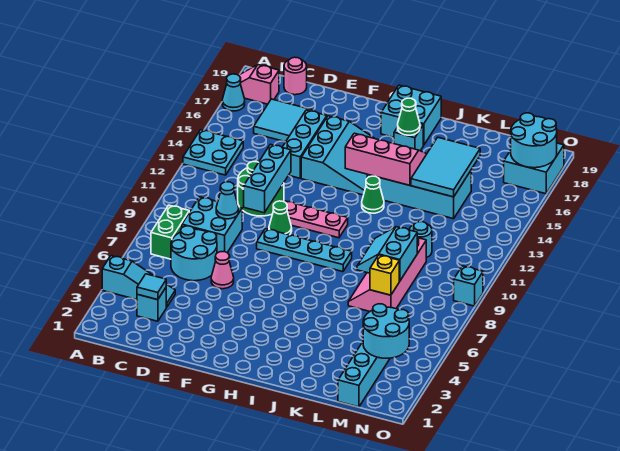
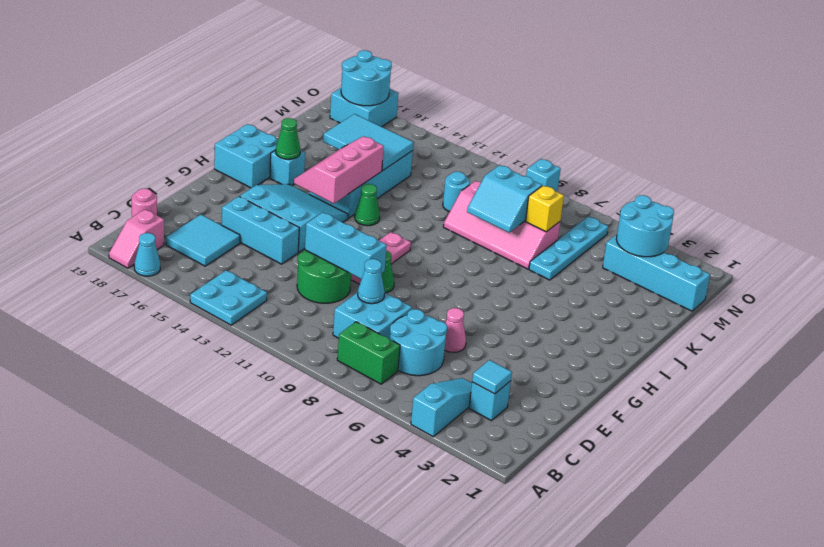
cyan plate F9:I9 level 1 -> cyan plate K6:N6 level 1

